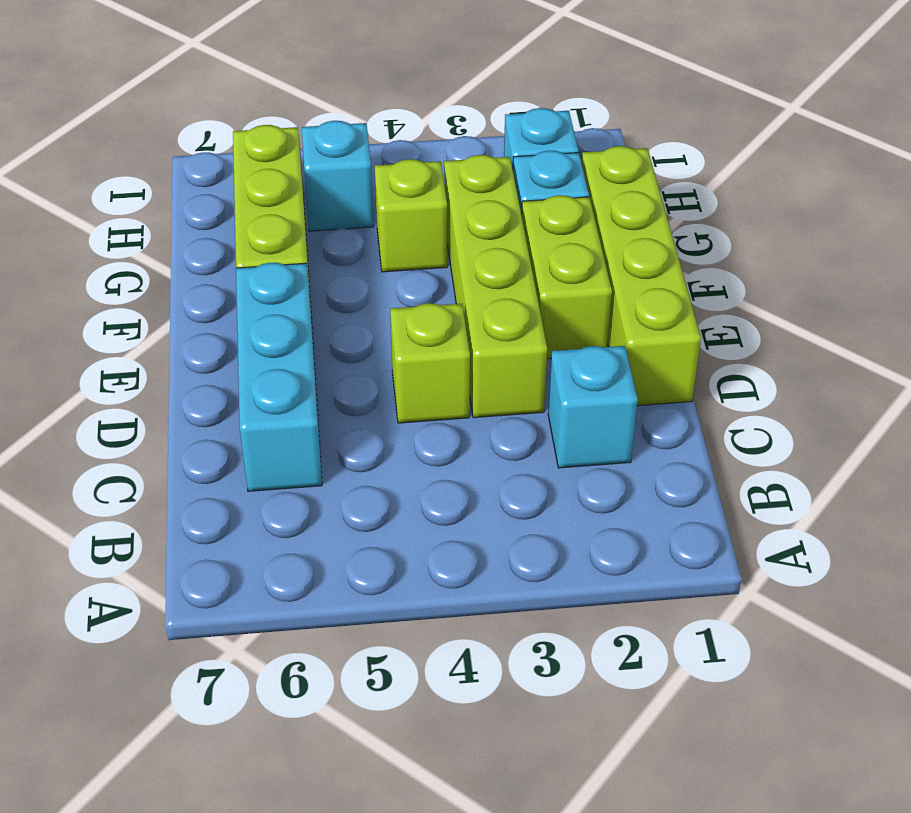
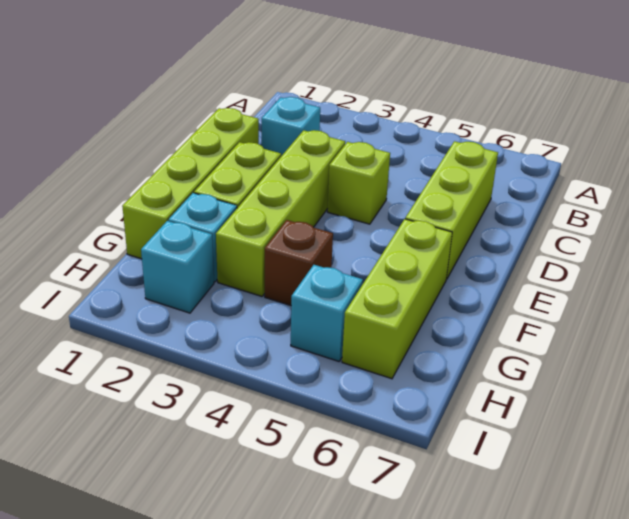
cyan brick C6:E6 level 1 -> lime brick C6:E6 level 1
lime brick G4 level 1 -> brown brick G4 level 1

